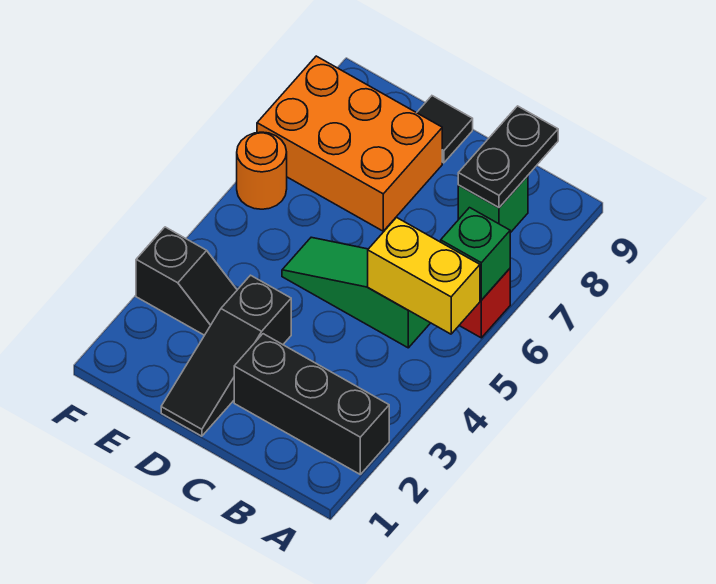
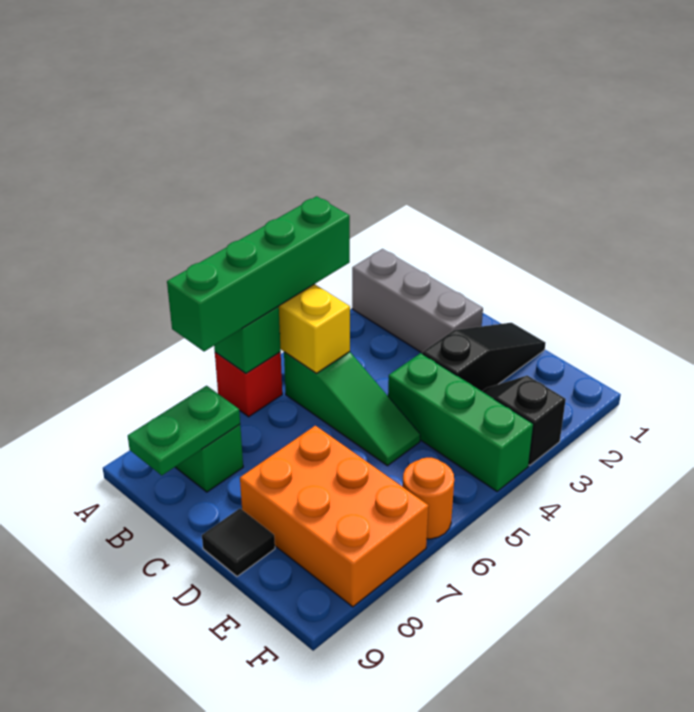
black brick A2:C2 level 1 -> grey brick A2:C2 level 1
none -> green brick A4:A7 level 3
black plate B8:B9 level 2 -> green plate B8:B9 level 2
none -> green brick D4:F4 level 1

